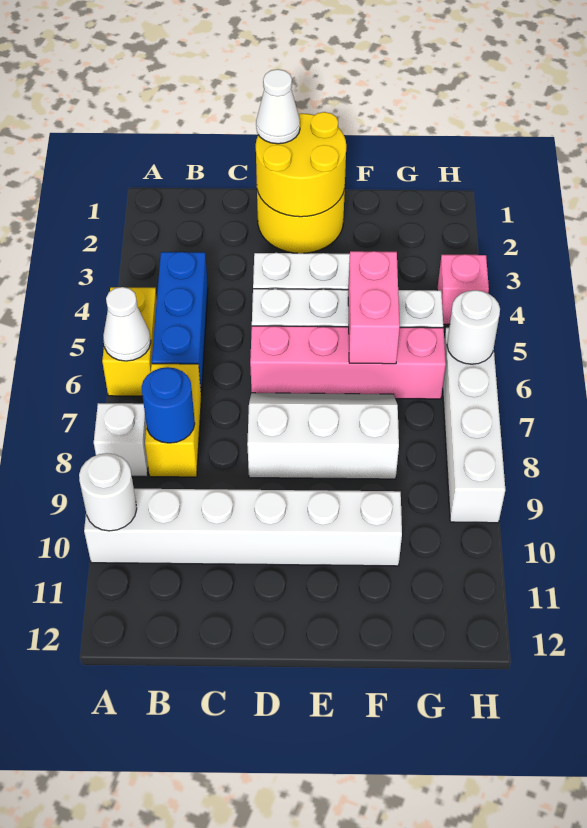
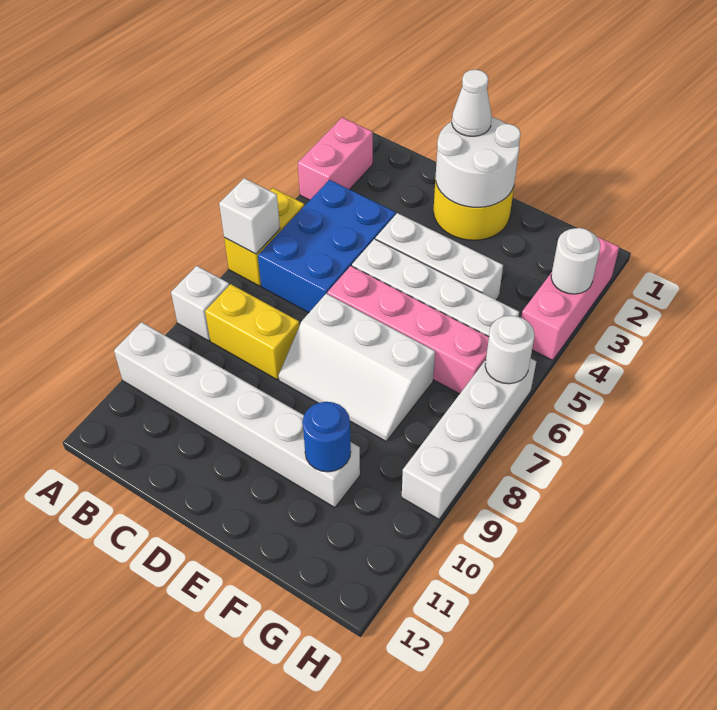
white cone A6 level 2 -> white brick A6 level 2
white round brick A10 level 2 -> white round brick H3 level 2
blue brick B4:B6 level 1 -> blue brick B4:C6 level 1
yellow brick B7:B8 level 1 -> yellow brick B8:C8 level 1
blue round brick B8 level 2 -> blue round brick F10 level 2
yellow round brick D1:E2 level 2 -> white round brick D1:E2 level 2
white slope D7:F8 level 1 top 8 -> white slope D7:F8 level 1 top 7
pink brick F5:F6 level 2 -> pink brick A2:A3 level 1
pink brick H4 level 1 -> pink brick H2:H4 level 1

